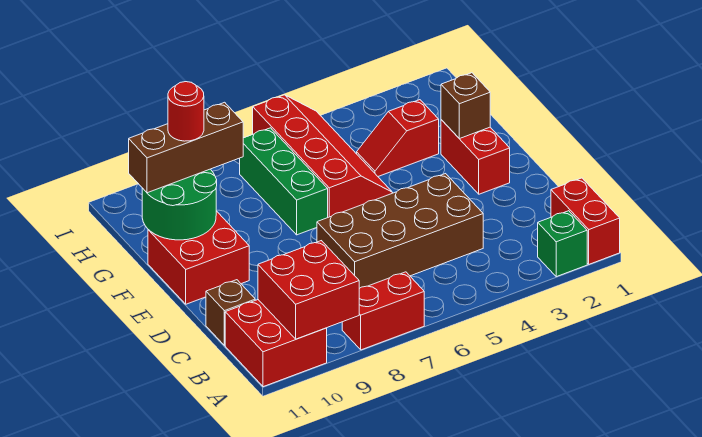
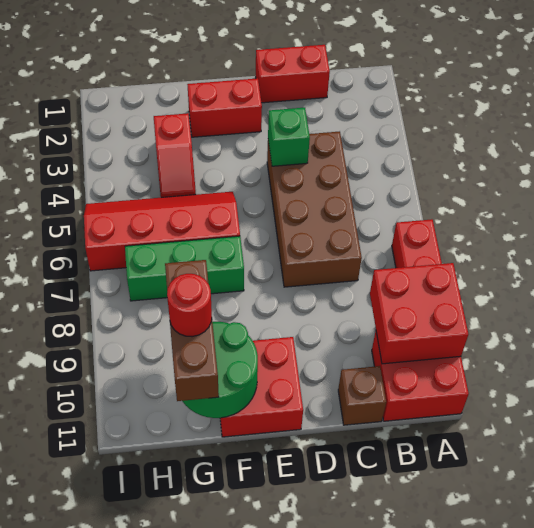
red brick A1:B1 level 1 -> red brick C1:D1 level 1
green brick A2 level 1 -> green brick D4 level 2
brown brick F2 level 2 -> none

